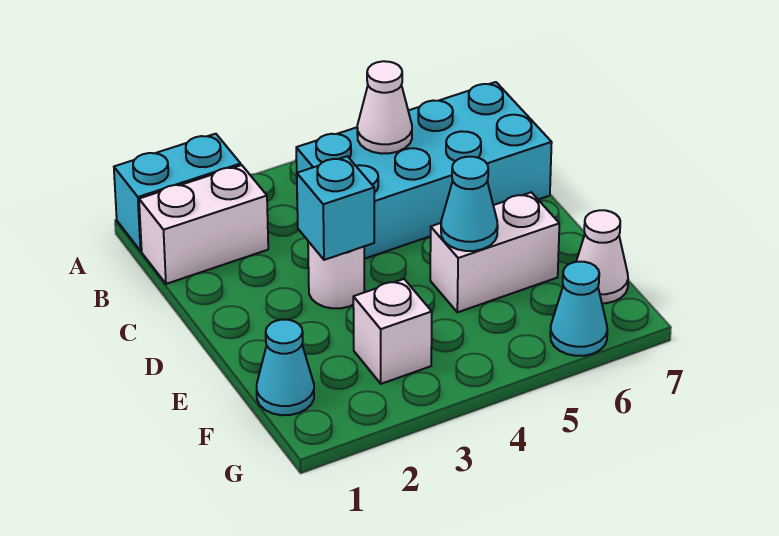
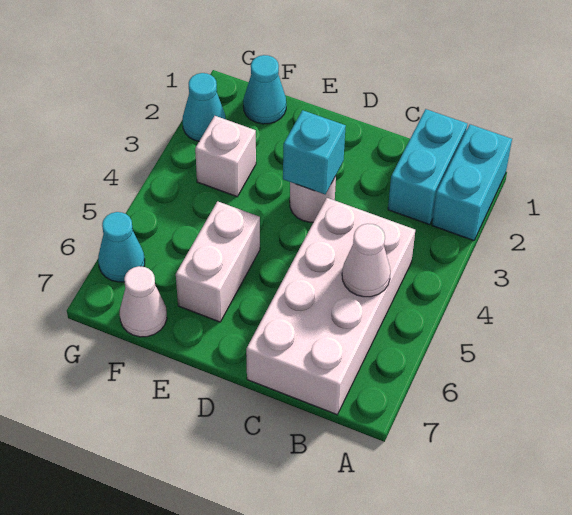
white brick B1:B2 level 1 -> cyan brick B1:B2 level 1
cyan brick B4:C7 level 1 -> white brick B4:C7 level 1
cyan cone E5 level 2 -> cyan cone G2 level 1

